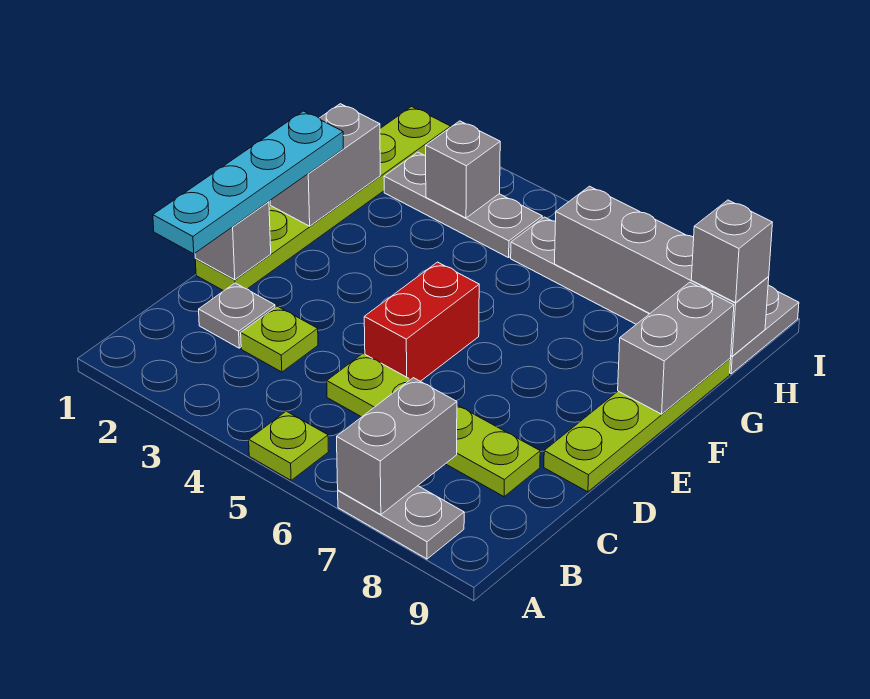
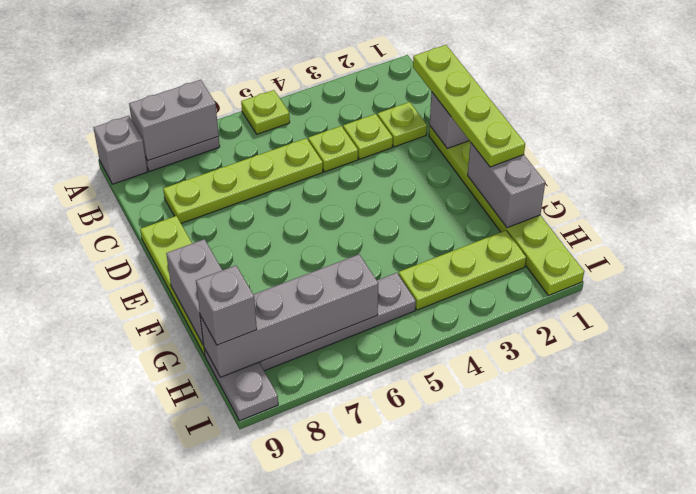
grey brick A7:B7 level 2 -> grey brick A7:A8 level 2
cyan plate C1:F1 level 3 -> lime plate C1:F1 level 3
grey plate C2 level 1 -> lime plate C2 level 1
none -> lime plate C4 level 1
red brick D5:E5 level 1 -> none
grey plate H2:H4 level 1 -> lime plate H2:H4 level 1
grey brick H3 level 2 -> grey brick A9 level 1

